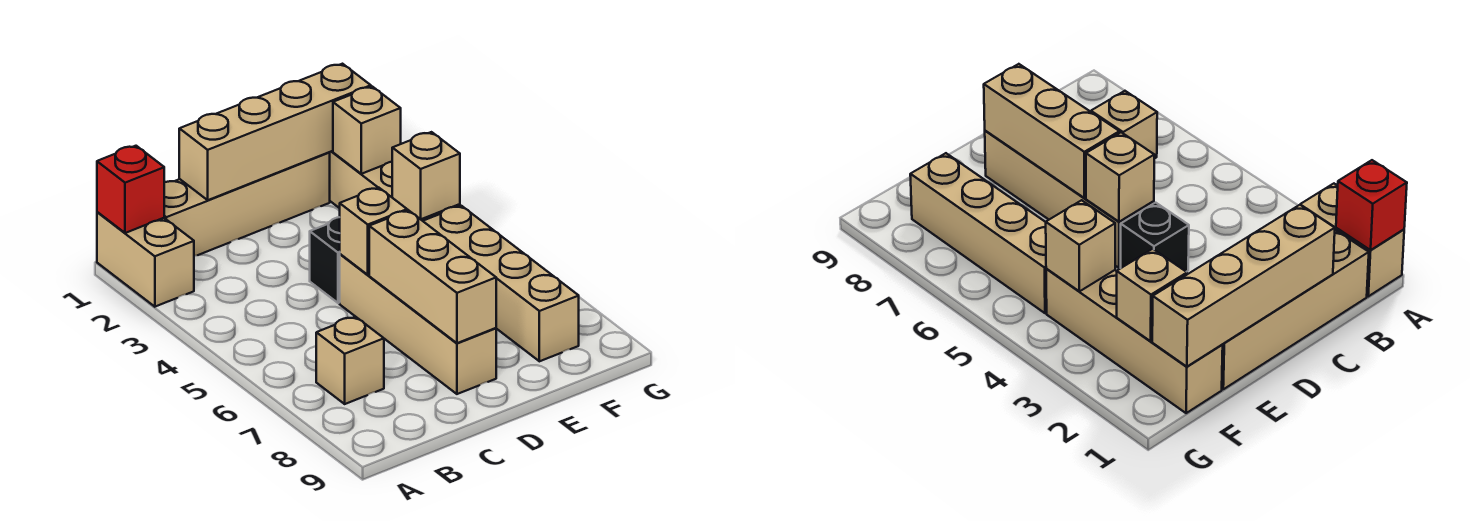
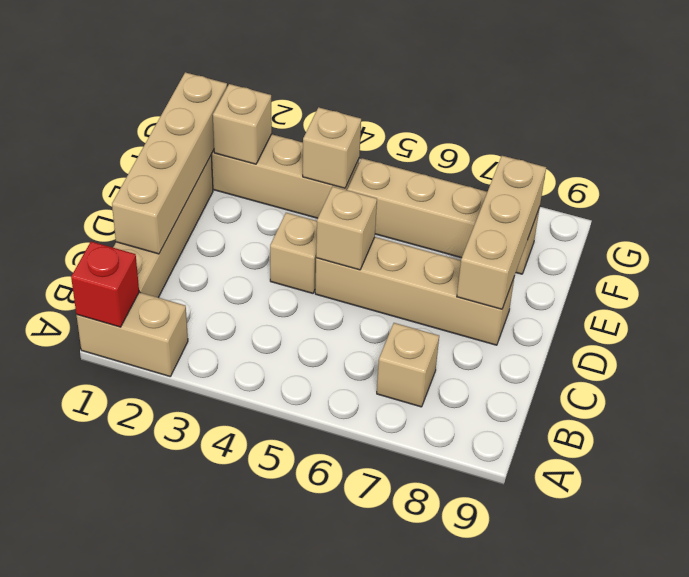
black brick D4 level 1 -> tan brick D4 level 1
tan brick D6:D8 level 2 -> tan brick D8:F8 level 2

